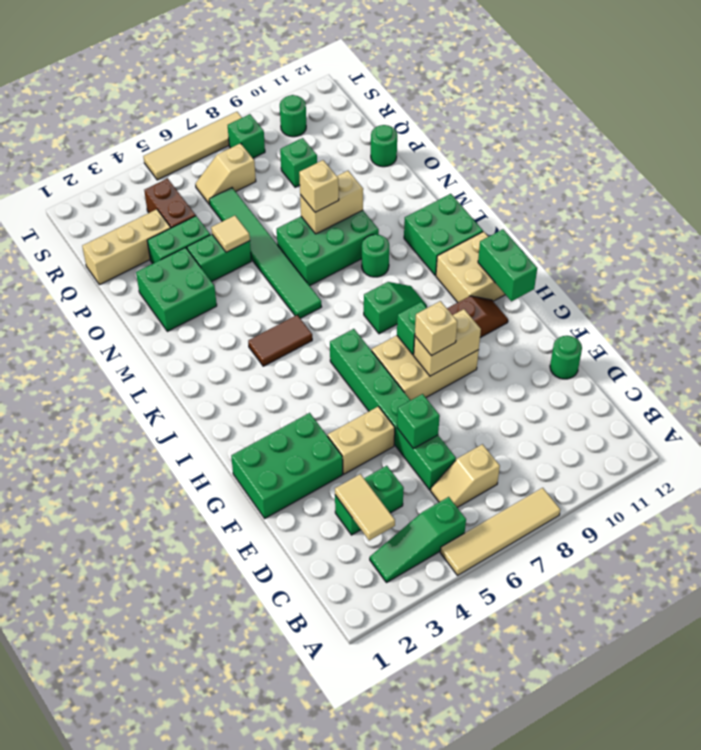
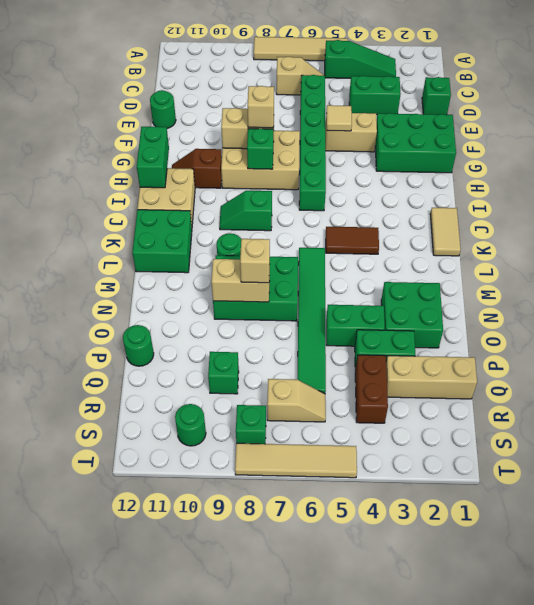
tan tile C3:D3 level 2 -> tan tile J1:K1 level 1
green brick E6 level 2 -> green brick D1 level 1
tan tile O5 level 2 -> tan tile F5 level 2

